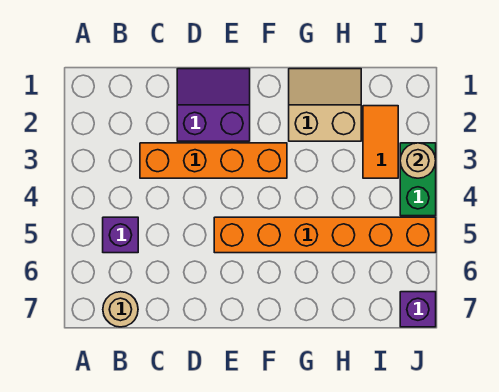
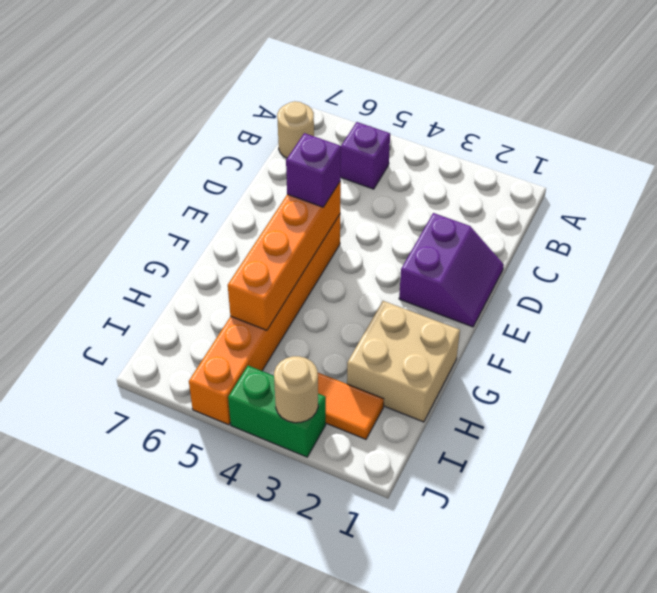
orange brick C3:F3 level 1 -> orange brick E5:H5 level 2
tan slope G1:H2 level 1 top 2 -> tan brick G1:H2 level 1
purple brick J7 level 1 -> purple brick E5 level 3

